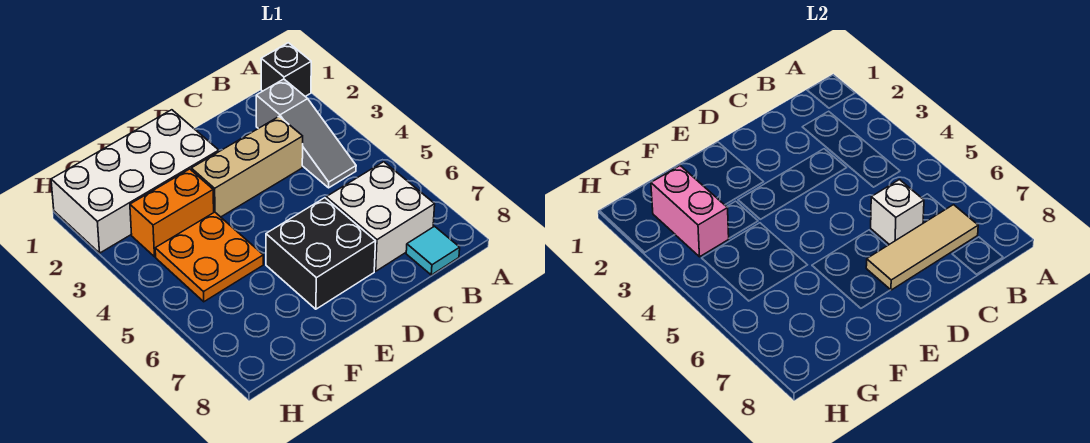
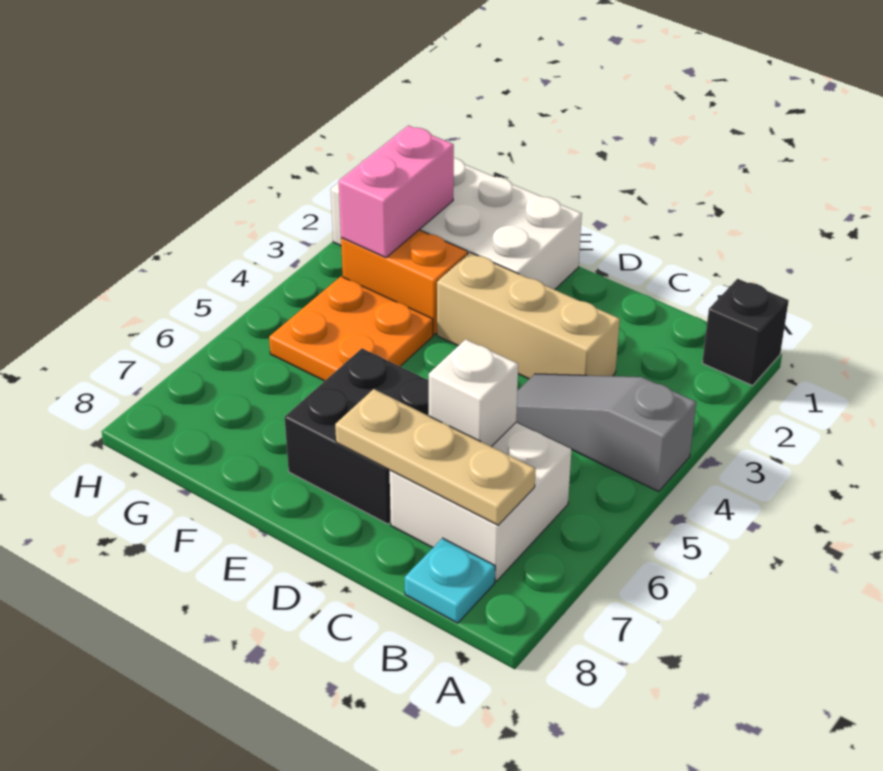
grey slope B2:B4 level 1 top 2 -> grey slope A4:C4 level 1 top A
tan tile B7:D7 level 2 -> tan plate B7:D7 level 2
cyan tile B8 level 1 -> cyan plate B8 level 1

